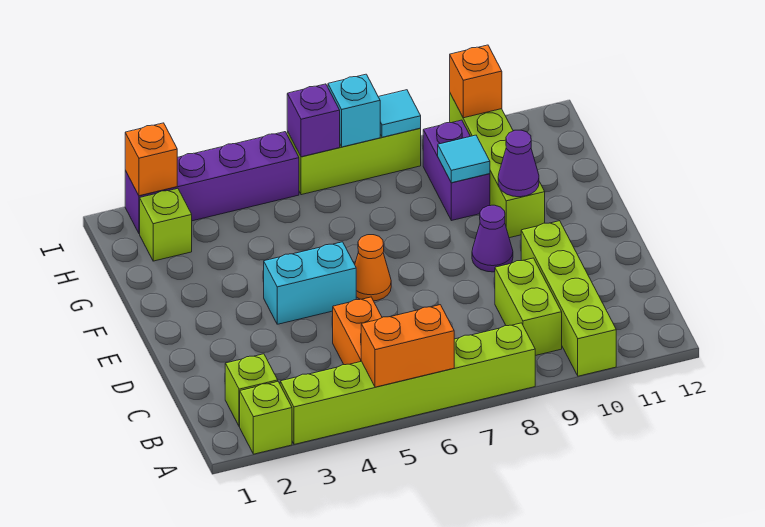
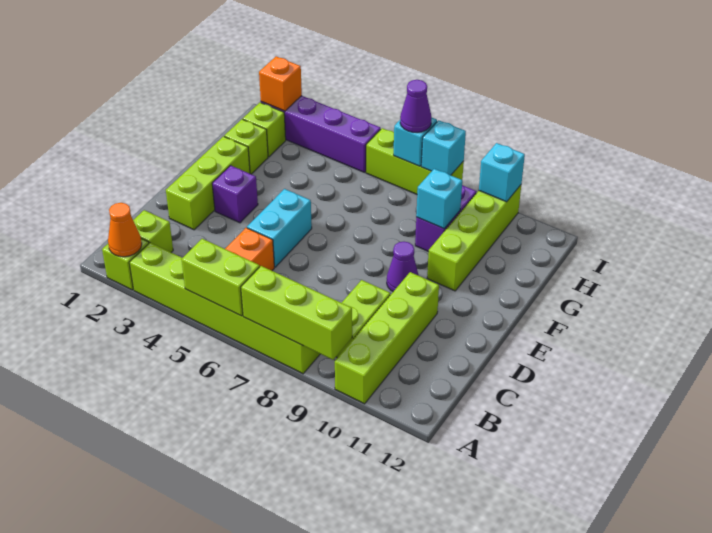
orange brick A5:A6 level 2 -> lime brick A5:A6 level 2
none -> lime brick A7:A9 level 2
none -> lime brick D2:F2 level 1
cyan brick E4:E5 level 1 -> cyan brick D5:E5 level 1
orange cone E6 level 1 -> orange cone A2 level 2
purple cone F10 level 2 -> purple cone I7 level 3
none -> lime brick G2 level 1
cyan tile G9 level 2 -> cyan brick G9 level 2
purple brick I6 level 2 -> purple brick E3 level 1
cyan tile I8 level 2 -> cyan brick I8 level 2
orange brick I10 level 2 -> cyan brick I10 level 2

